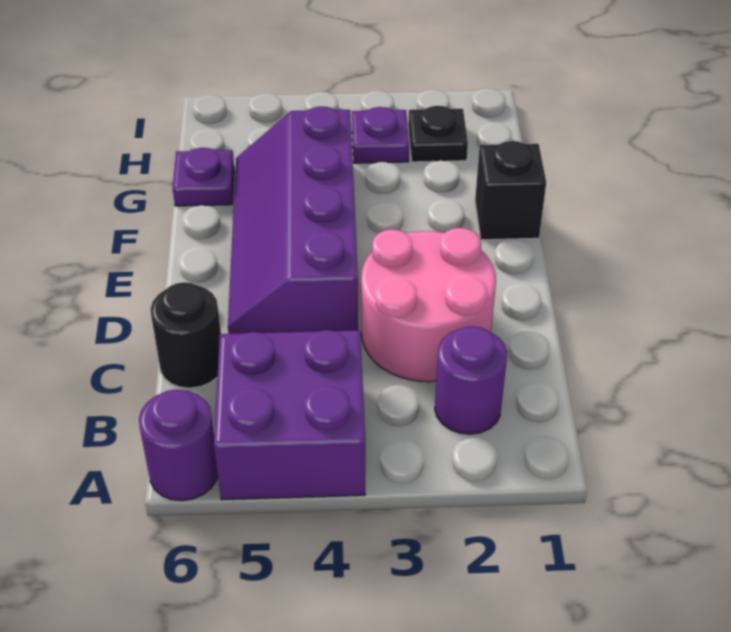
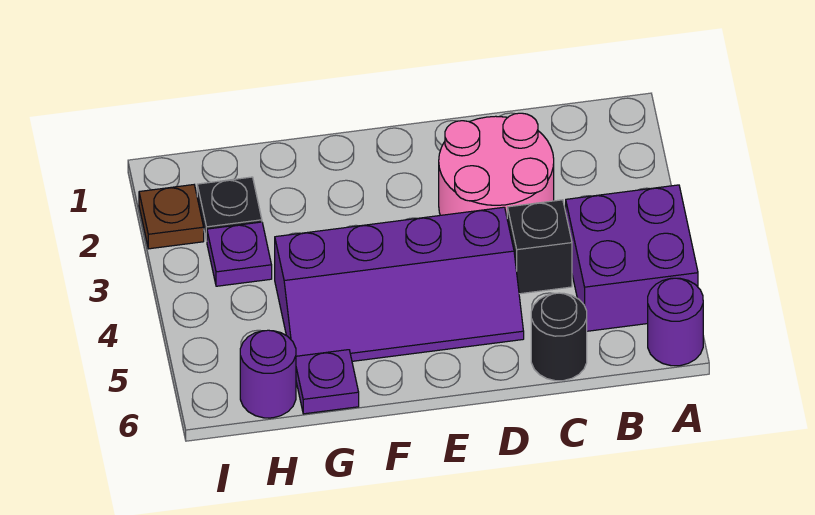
purple round brick B2 level 1 -> purple round brick H6 level 1
black brick F1 level 1 -> black brick C4 level 1
none -> brown plate I2 level 1

